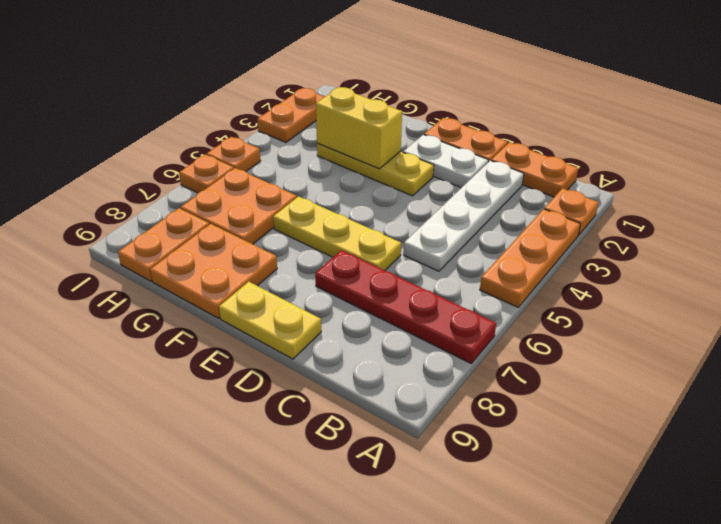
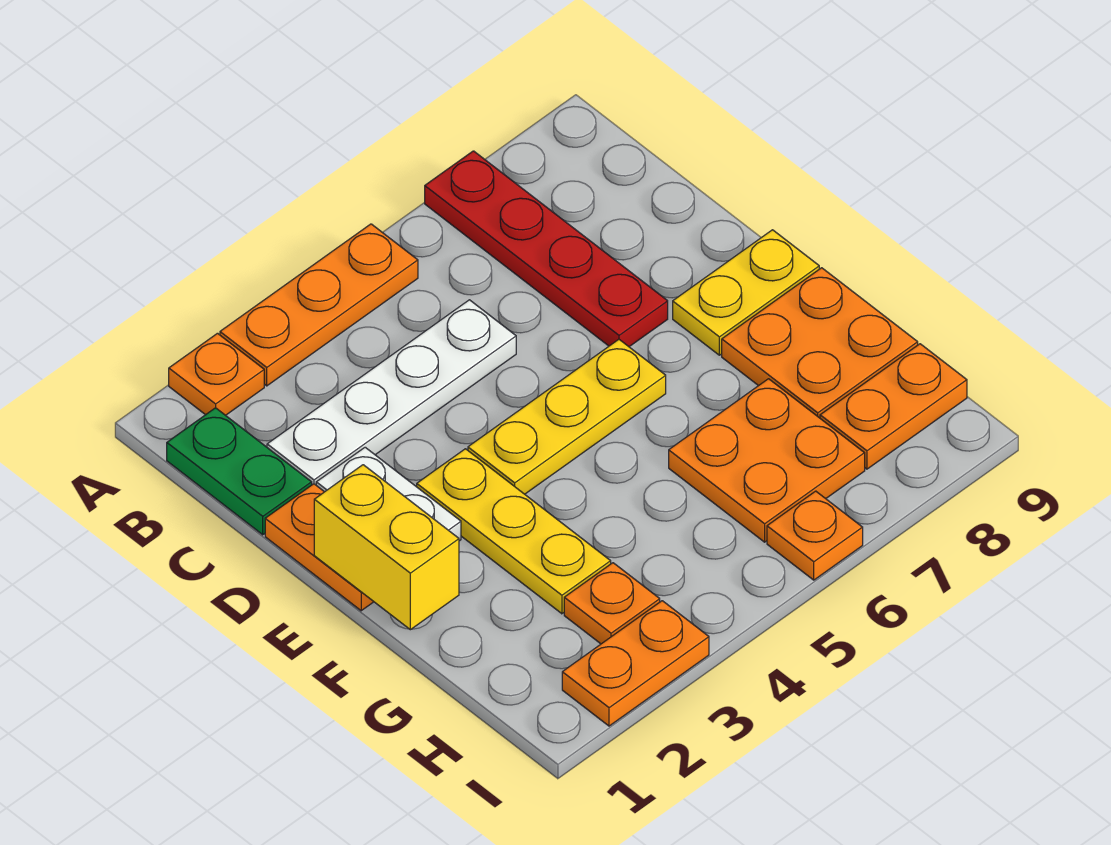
orange plate B1:C1 level 1 -> green plate B1:C1 level 1
yellow plate D6:F6 level 1 -> yellow plate E4:E6 level 1
yellow plate D9:E9 level 1 -> yellow plate E8:E9 level 1
yellow brick F3:G3 level 2 -> yellow brick E1:F1 level 2
orange plate I5 level 1 -> orange plate H3 level 1

